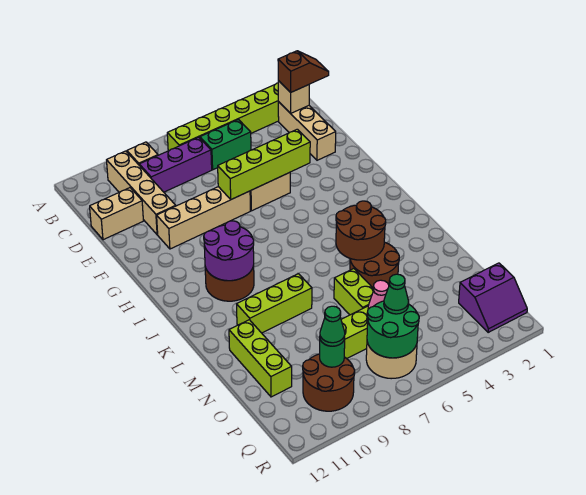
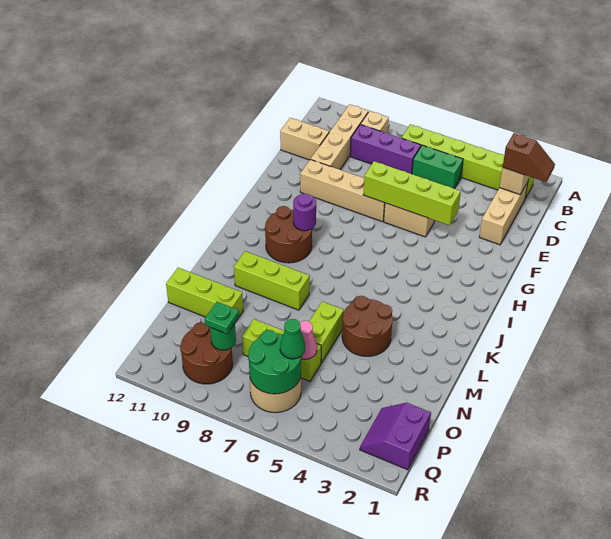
purple round brick I9:J10 level 2 -> purple round brick I9 level 2
brown round brick K4:L5 level 2 -> none
lime brick M11:O11 level 1 -> lime brick N10:N12 level 1
purple slope P1:Q2 level 1 top P -> purple slope P1:Q2 level 1 top 1
green cone P9 level 3 -> green plate P9 level 3

